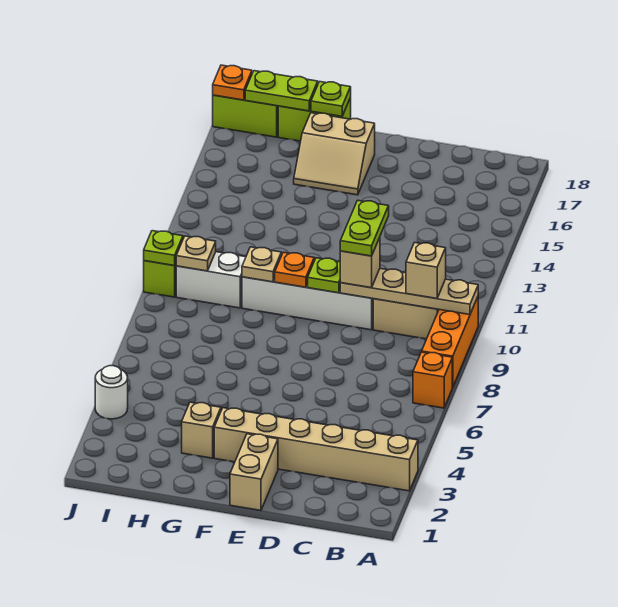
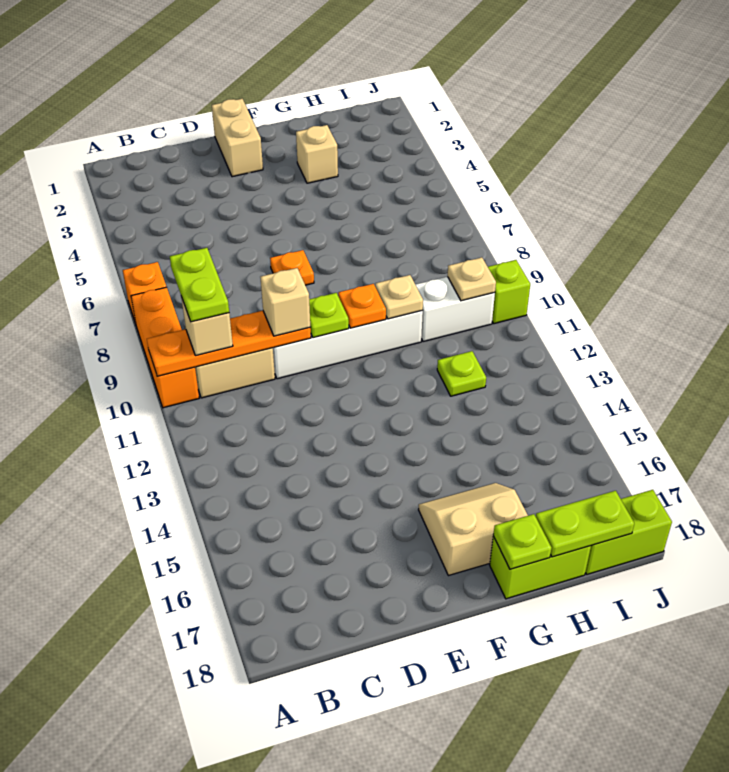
tan brick A3:F3 level 1 -> none
tan plate A10:D10 level 2 -> orange plate A10:D10 level 2
lime plate D10:D11 level 4 -> lime plate B9:B10 level 4
white round brick J4 level 1 -> none
lime plate J10 level 2 -> lime plate H12 level 1
orange plate J18 level 2 -> orange plate E7 level 1

